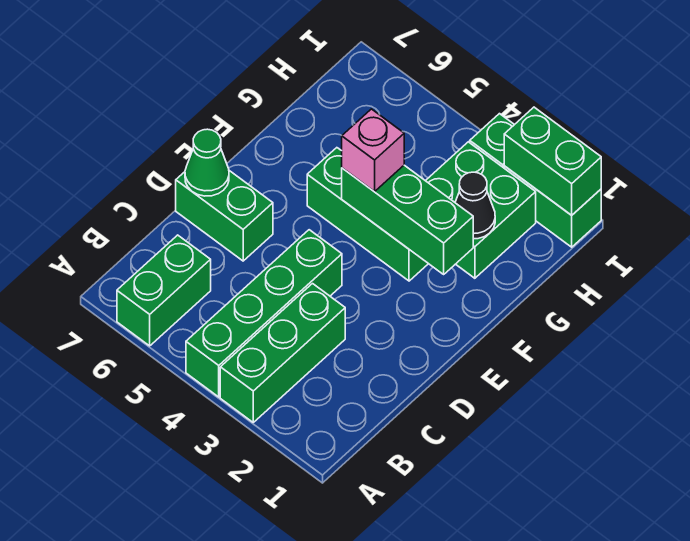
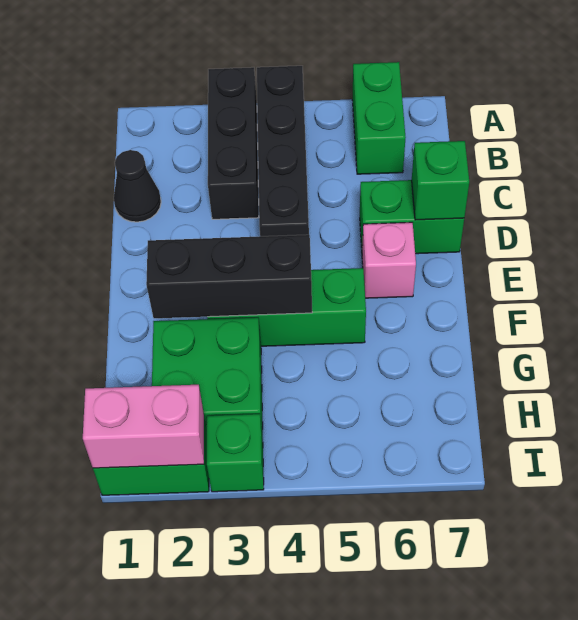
green brick A3:C3 level 1 -> black brick A3:C3 level 1
green brick A4:D4 level 1 -> black brick A4:D4 level 1
green cone D7 level 2 -> green brick D7 level 2
green brick F2:F4 level 2 -> black brick F2:F4 level 2
pink brick F4 level 3 -> pink brick E6 level 1
black cone G2 level 2 -> black cone C1 level 1
green brick I1:I2 level 2 -> pink brick I1:I2 level 2

